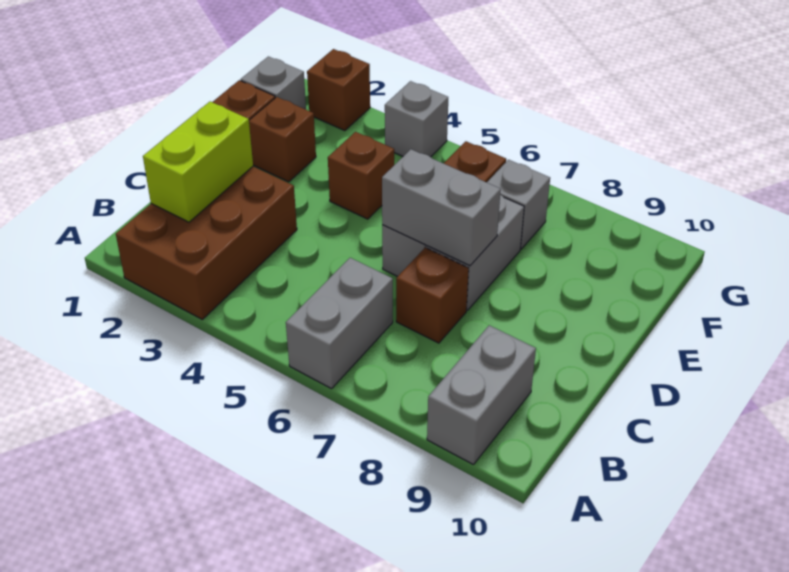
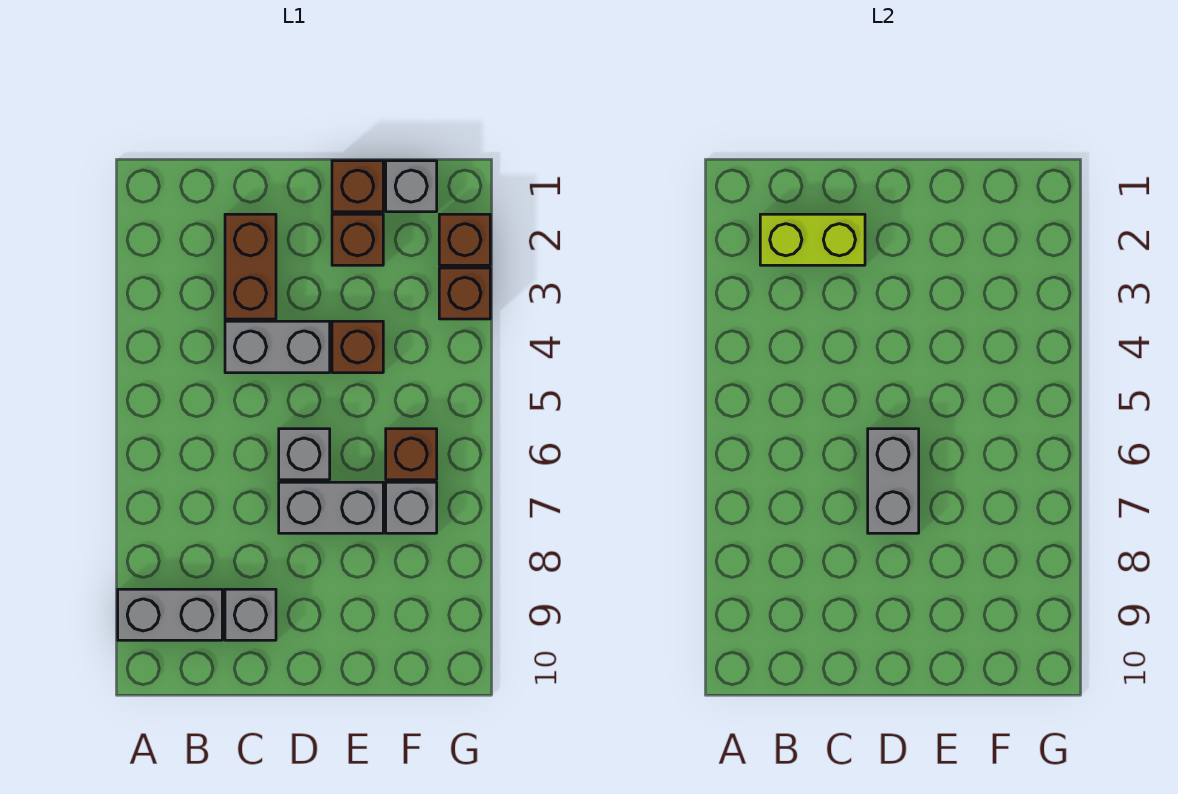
brown brick A2:C3 level 1 -> brown brick C2:C3 level 1
grey brick A6:B6 level 1 -> grey brick C4:D4 level 1
brown brick C7 level 1 -> brown brick G3 level 1
grey brick G4 level 1 -> grey brick C9 level 1

